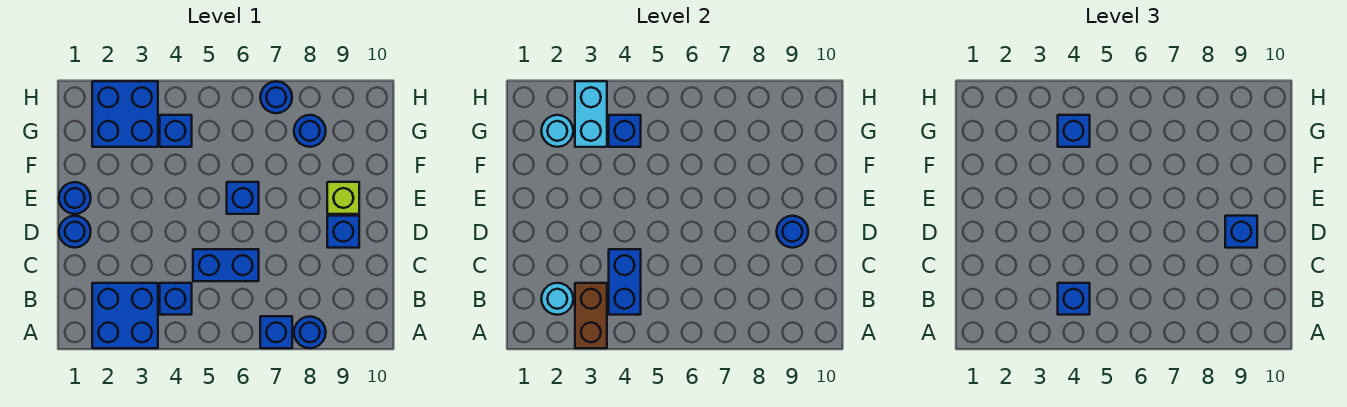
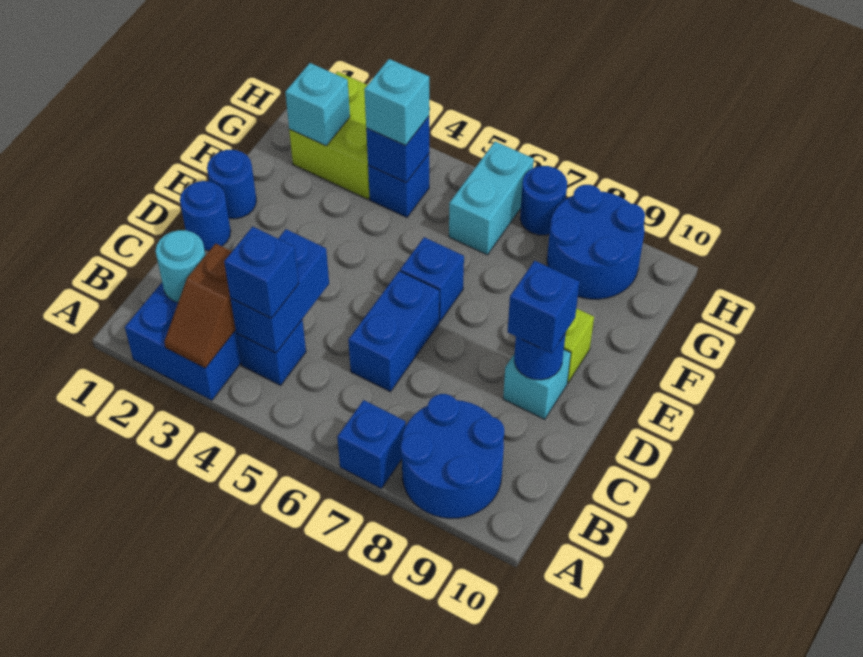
brown brick A3:B3 level 2 -> brown slope A3:B3 level 2 top B
blue round brick A8 level 1 -> blue round brick A8:B9 level 1
blue brick C5:C6 level 1 -> blue brick C6:D6 level 1
blue brick D9 level 1 -> cyan brick D9 level 1
blue brick G2:H3 level 1 -> lime brick G2:H3 level 1
cyan round brick G2 level 2 -> cyan brick G2 level 2
cyan brick G3:H3 level 2 -> cyan brick G6:H6 level 1
blue brick G4 level 3 -> cyan brick G4 level 3
blue round brick G8 level 1 -> blue round brick G8:H9 level 1

